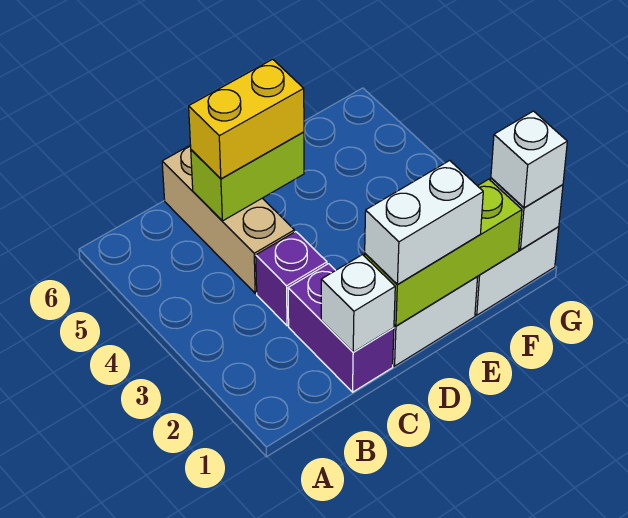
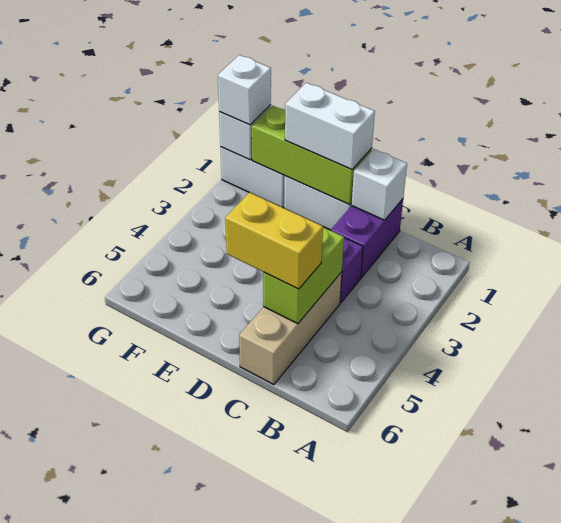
lime brick C5:D5 level 2 -> lime brick C4:C5 level 2

